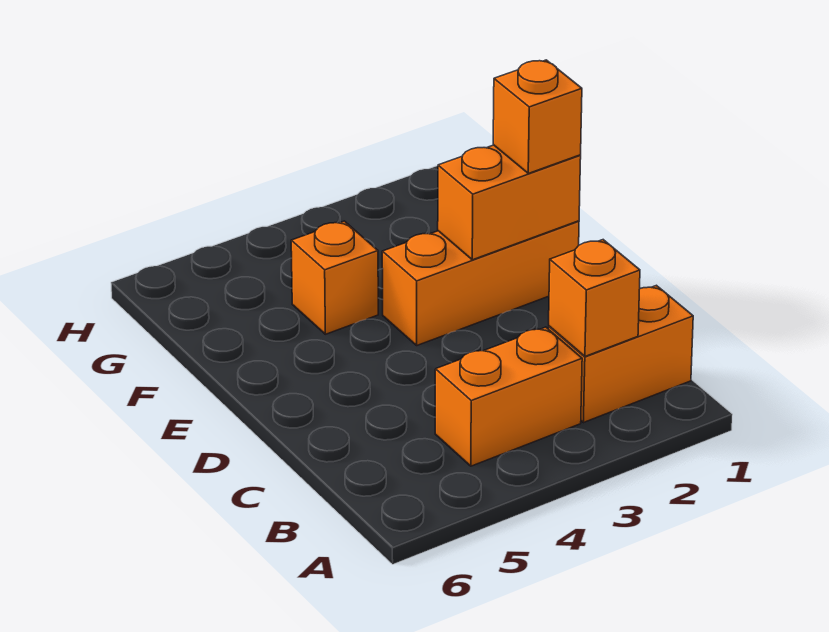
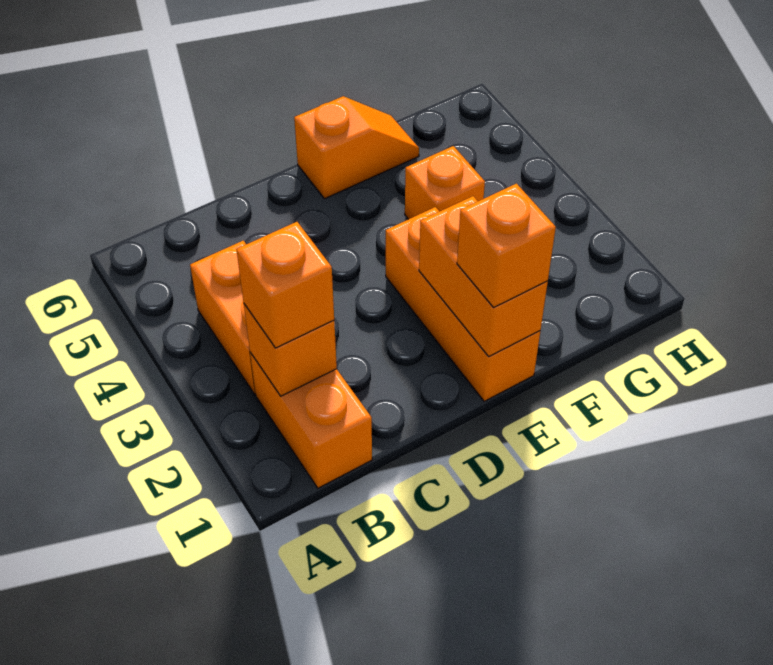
none -> orange brick B2 level 3
none -> orange slope E6:F6 level 1 top E

